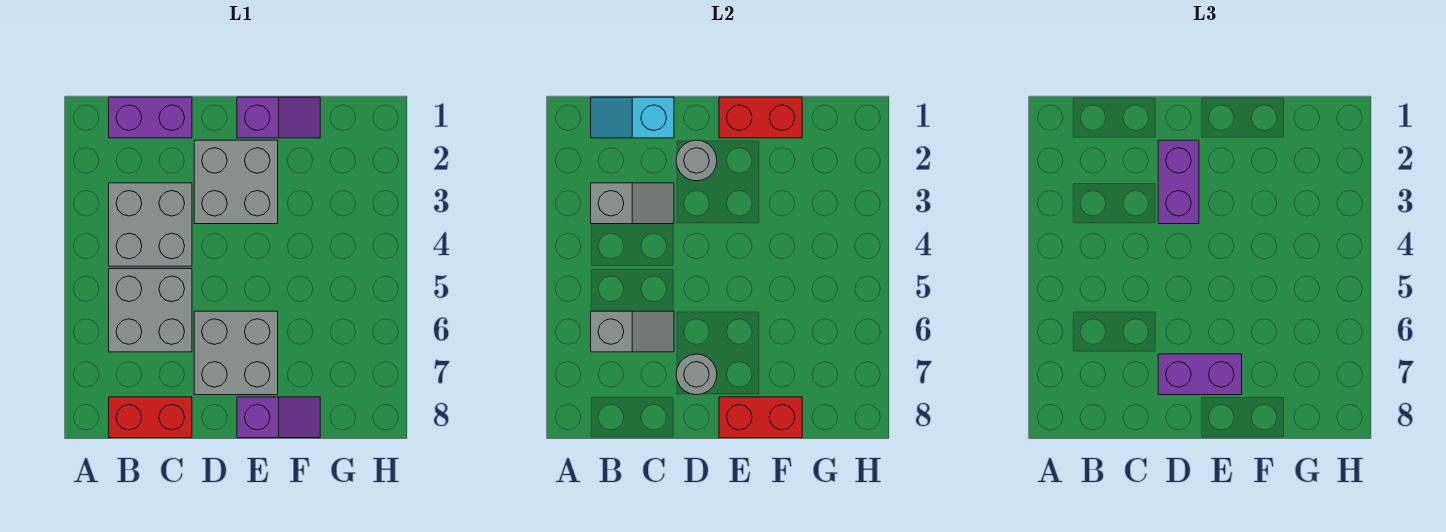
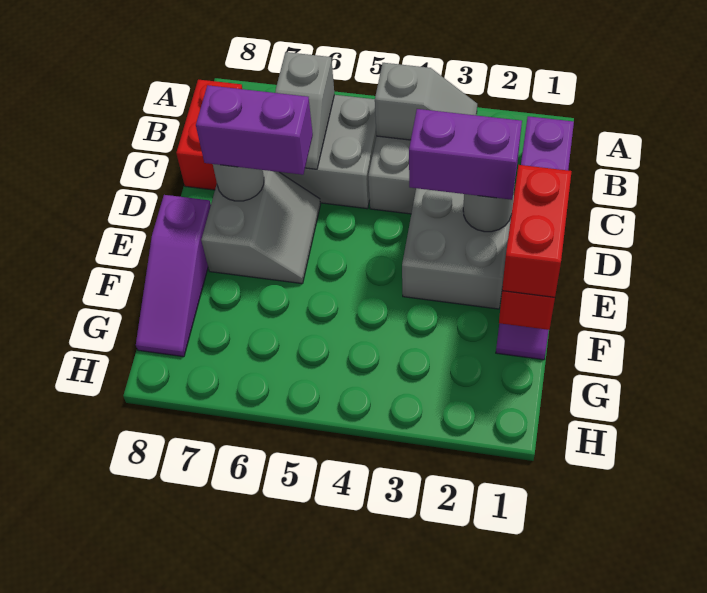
cyan slope B1:C1 level 2 top C -> none
grey slope B3:C3 level 2 top B -> grey slope B3:B4 level 2 top 4
grey brick D6:E7 level 1 -> grey slope D6:E7 level 1 top 7
purple brick D7:E7 level 3 -> purple brick D6:D7 level 3
purple slope E8:F8 level 1 top E -> purple slope E8:G8 level 1 top E
red brick E8:F8 level 2 -> red brick E1:F1 level 3

